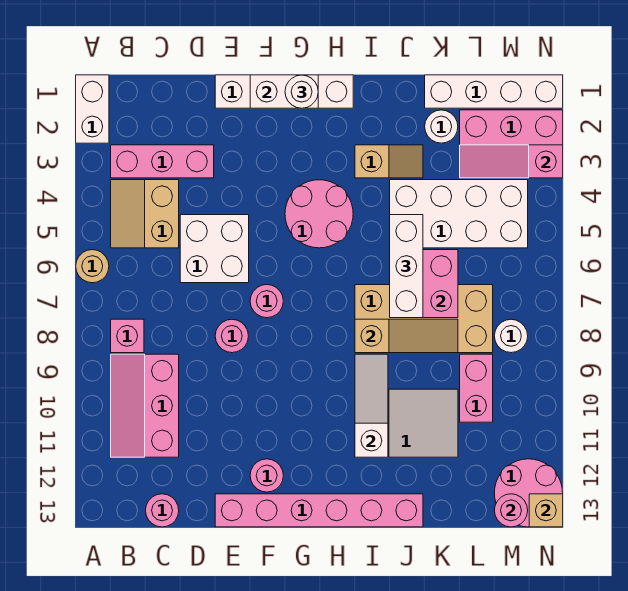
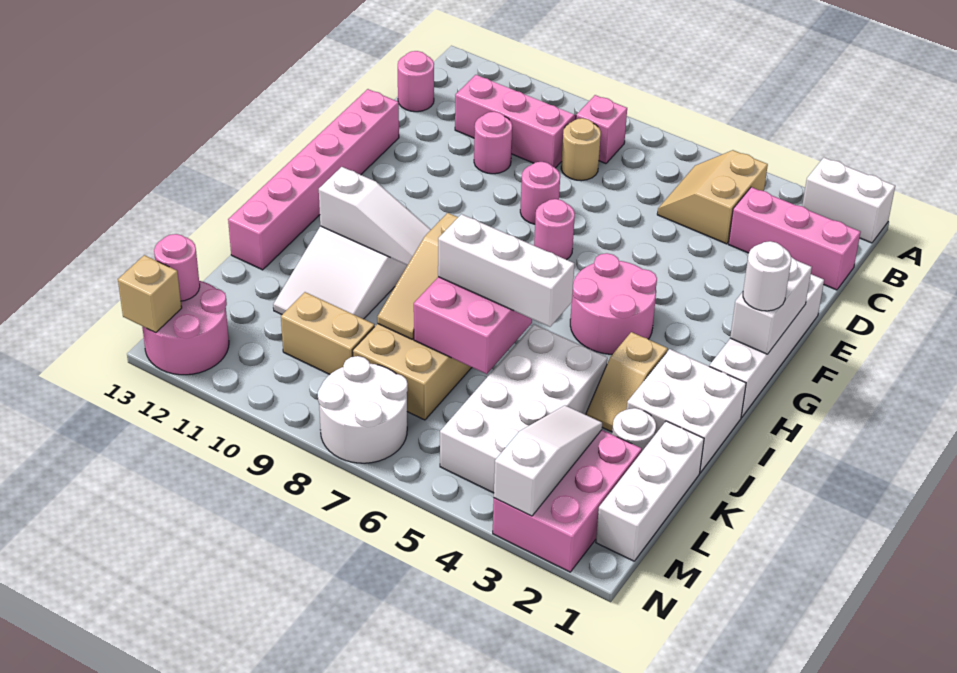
tan round brick A6 level 1 -> tan round brick C8 level 1
pink brick B3:D3 level 1 -> pink brick C1:C3 level 1
tan slope B4:C5 level 1 top C -> tan slope B4:C5 level 1 top 4
white brick D5:E6 level 1 -> white brick I1:J2 level 1
pink round brick F12 level 1 -> pink round brick D10 level 1
white brick K1:N1 level 1 -> white brick K1:M1 level 1
pink slope L3:N3 level 2 top N -> white slope L3:N3 level 2 top N
pink brick L9:L10 level 1 -> tan brick L9:L10 level 1
white round brick M8 level 1 -> white round brick M7:N8 level 1

